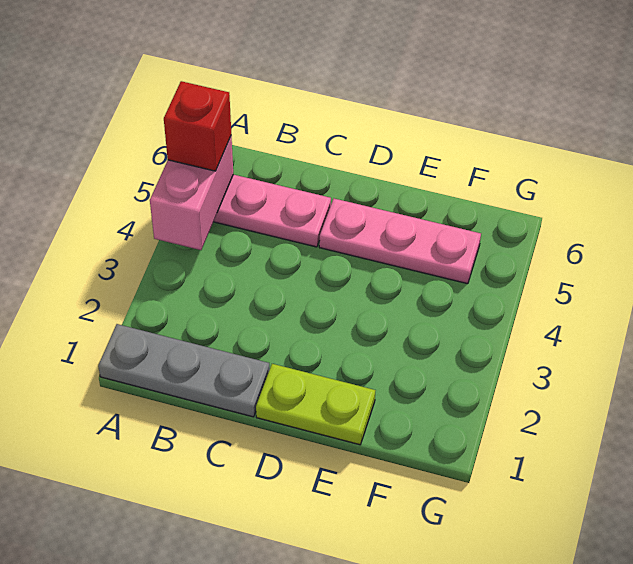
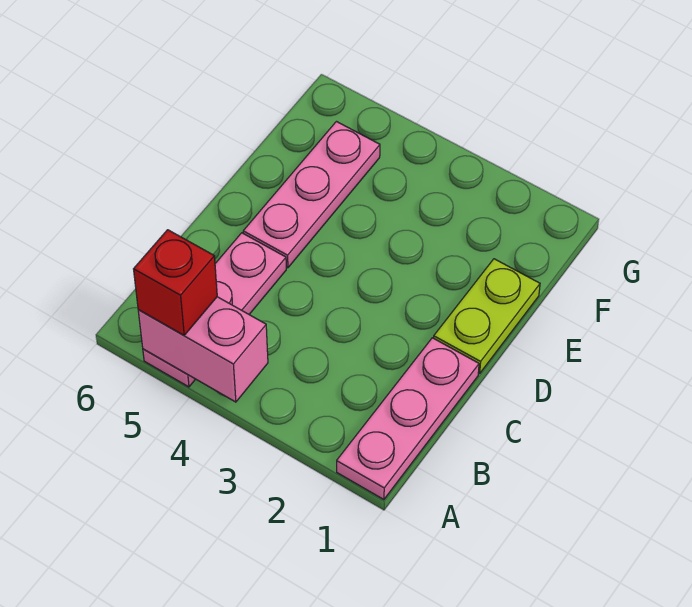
grey plate A1:C1 level 1 -> pink plate A1:C1 level 1

